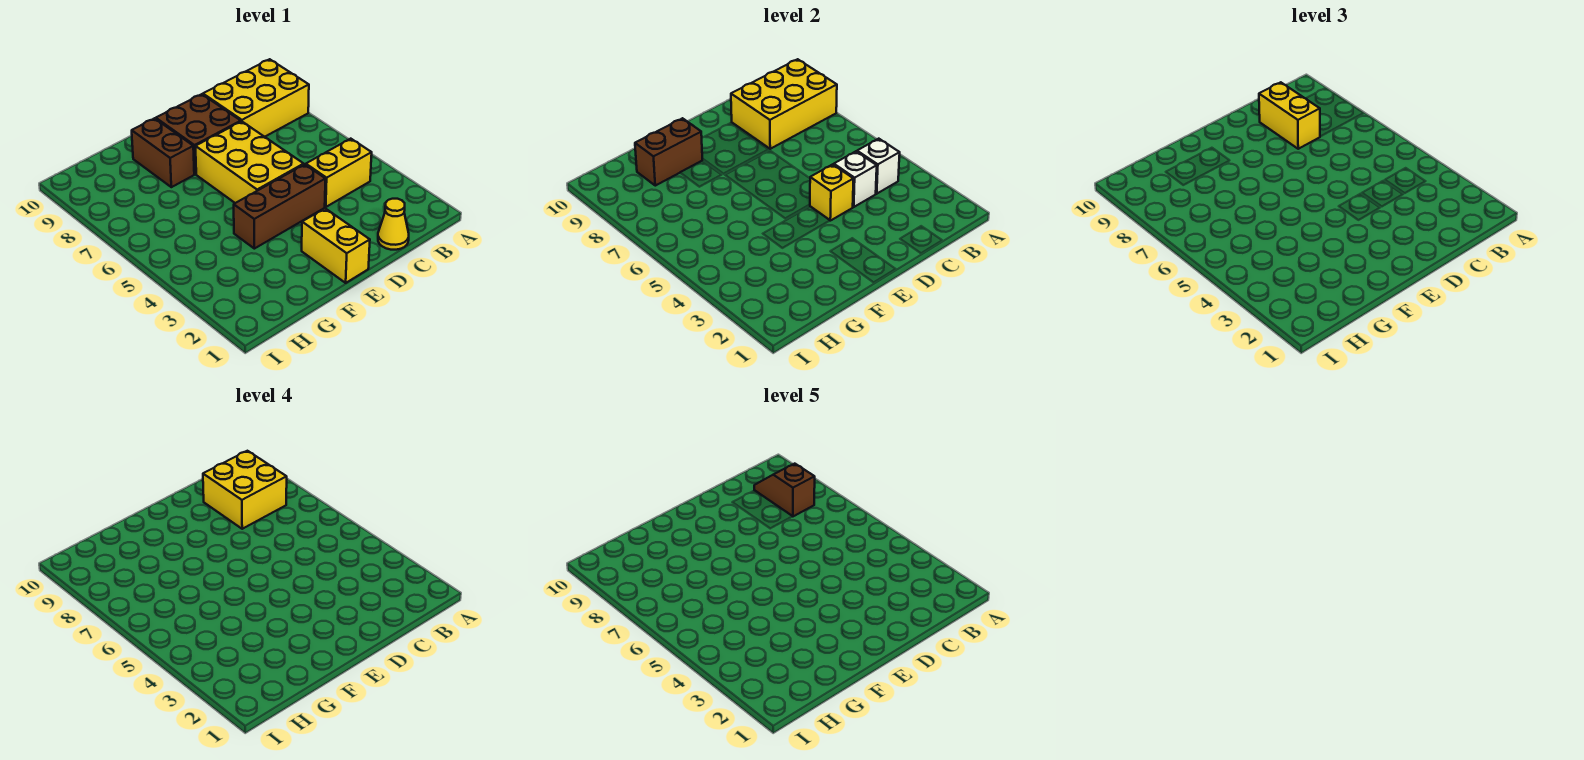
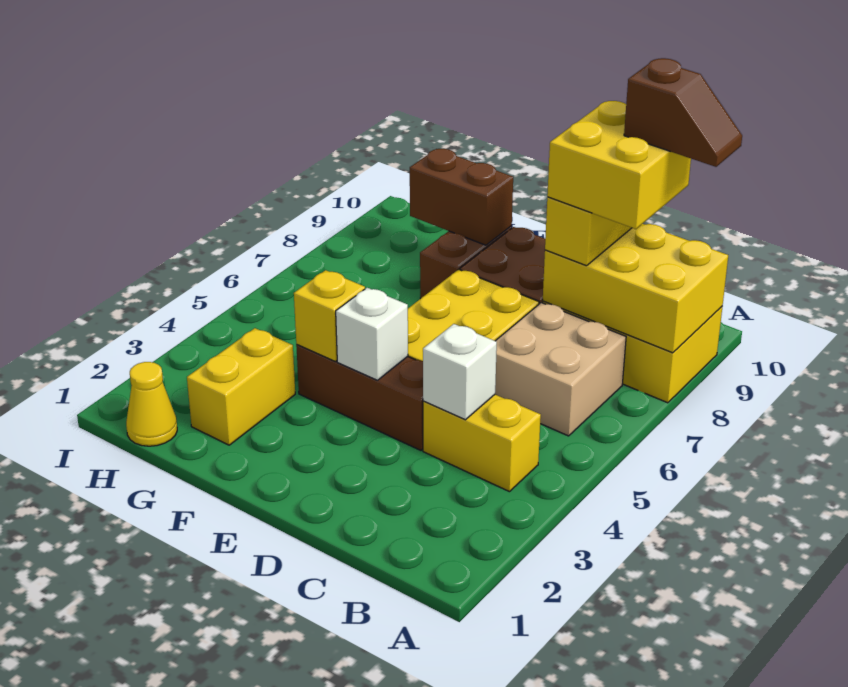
white brick B4 level 2 -> white brick E4 level 2
none -> tan brick B6:C7 level 1
brown slope B8:B9 level 5 top 8 -> brown slope A9:B9 level 5 top B
yellow cone C1 level 1 -> yellow cone H1 level 1
yellow brick D4 level 2 -> yellow brick F4 level 2
yellow brick E1:E2 level 1 -> yellow brick G2:G3 level 1

